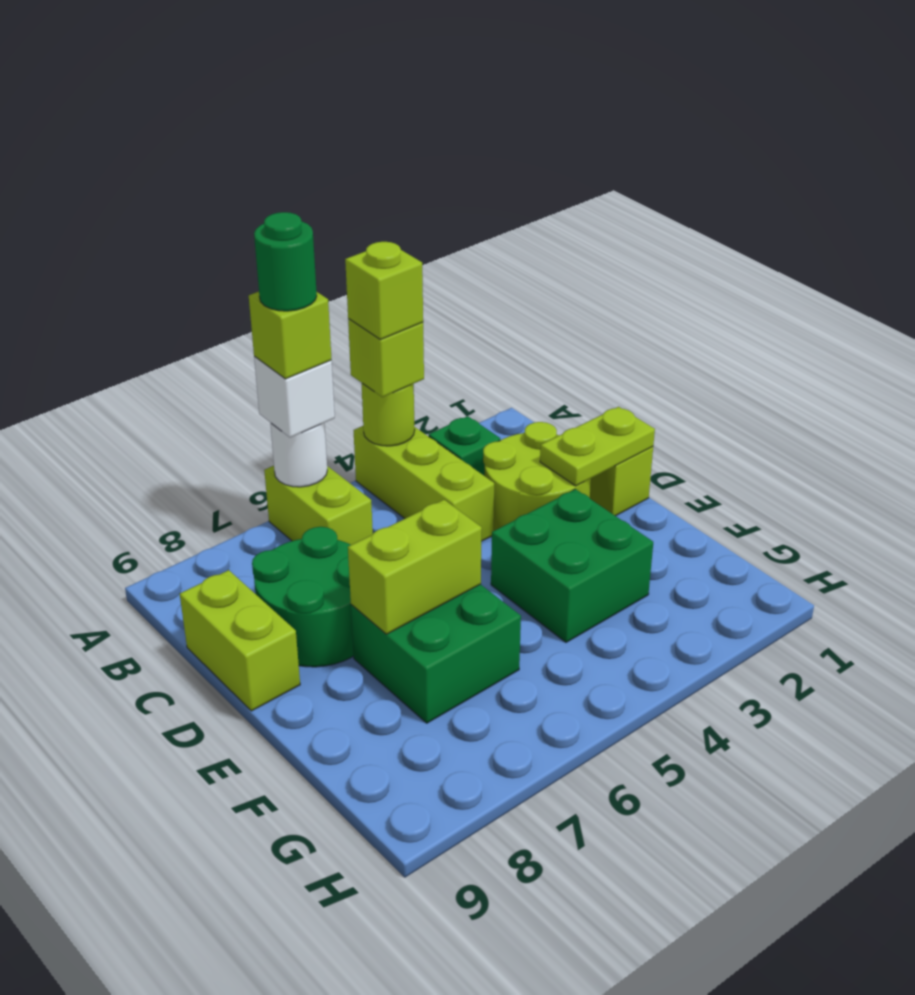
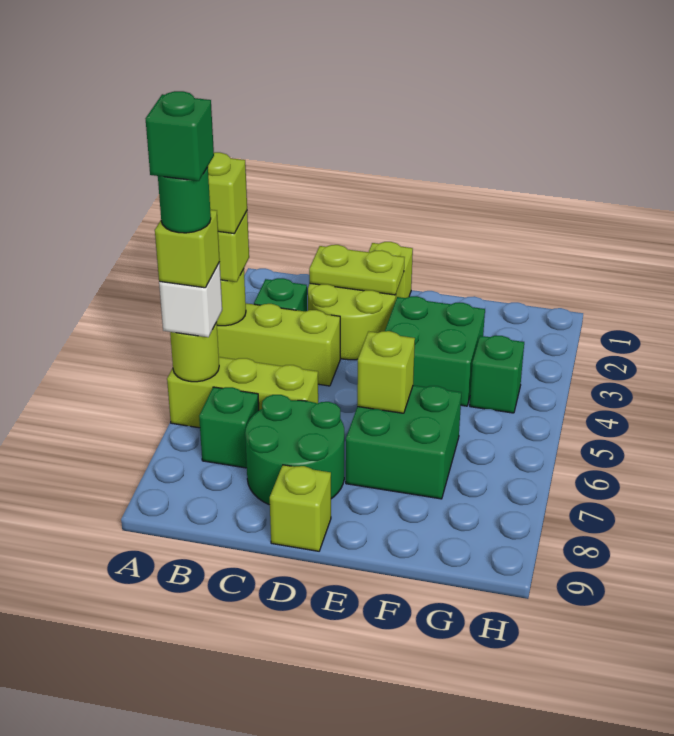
lime brick A6:B6 level 1 -> lime brick A6:C6 level 1
white round brick A6 level 2 -> lime round brick A6 level 2
none -> green brick A6 level 6
none -> green brick B7 level 1
lime brick C9:D9 level 1 -> lime brick D9 level 1
lime plate D1:D2 level 2 -> lime plate C2:D2 level 2
lime brick E6:E7 level 2 -> lime brick E6 level 2
none -> green brick G4 level 1

